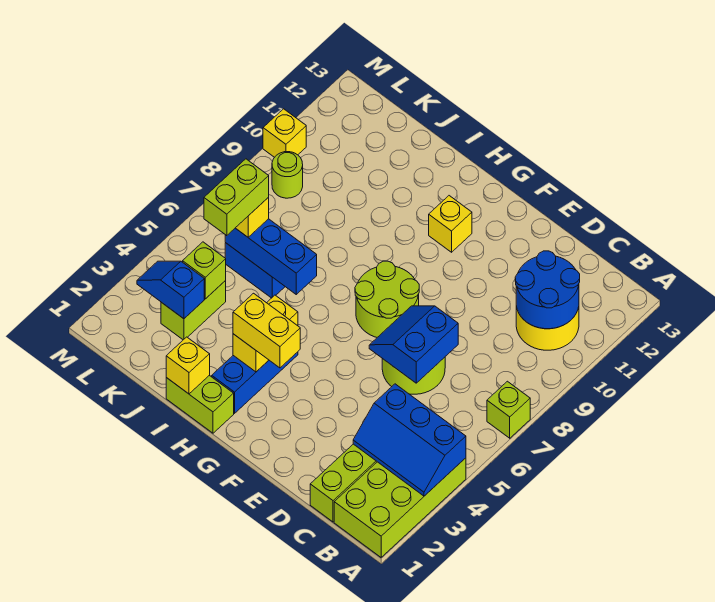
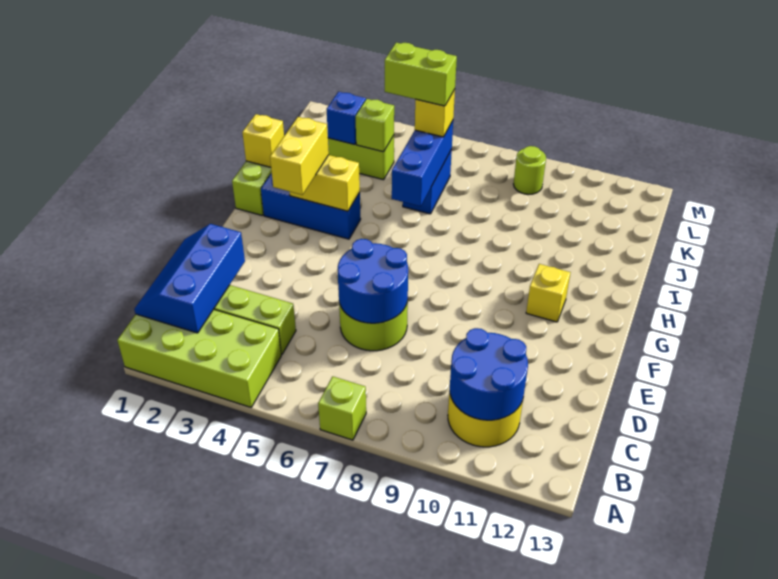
blue slope A3:C4 level 2 top 4 -> blue slope B1:D2 level 2 top 2
blue slope D6:E7 level 2 top D -> blue round brick D6:E7 level 2
lime round brick F7:G8 level 1 -> none
yellow brick M10 level 1 -> none

